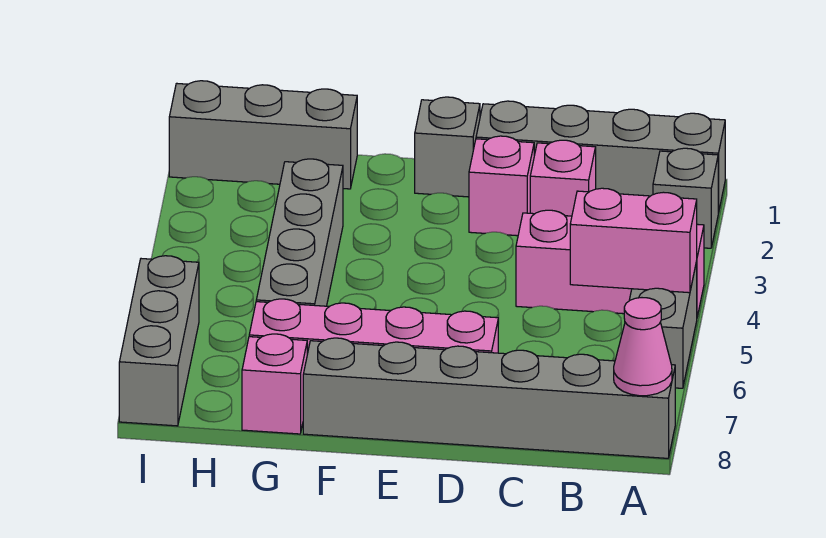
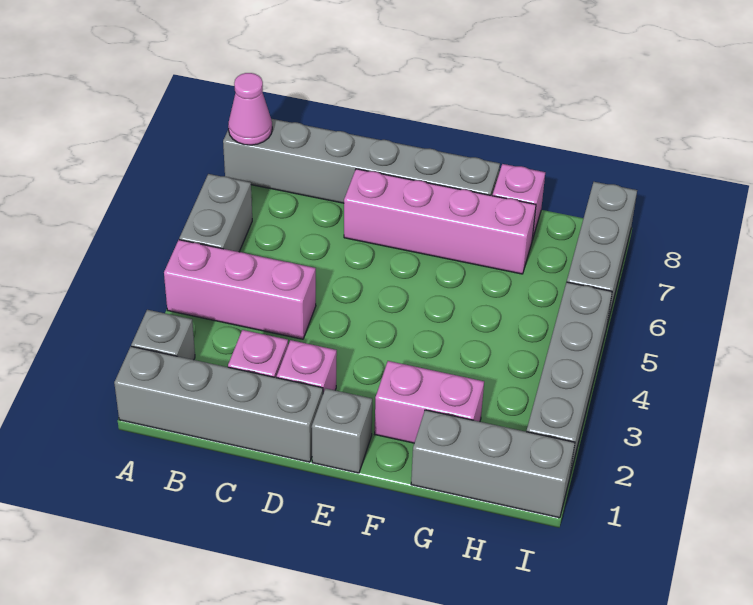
pink brick A5:B5 level 2 -> pink brick F2:G2 level 1
grey brick G3:G6 level 1 -> grey brick I2:I5 level 1

